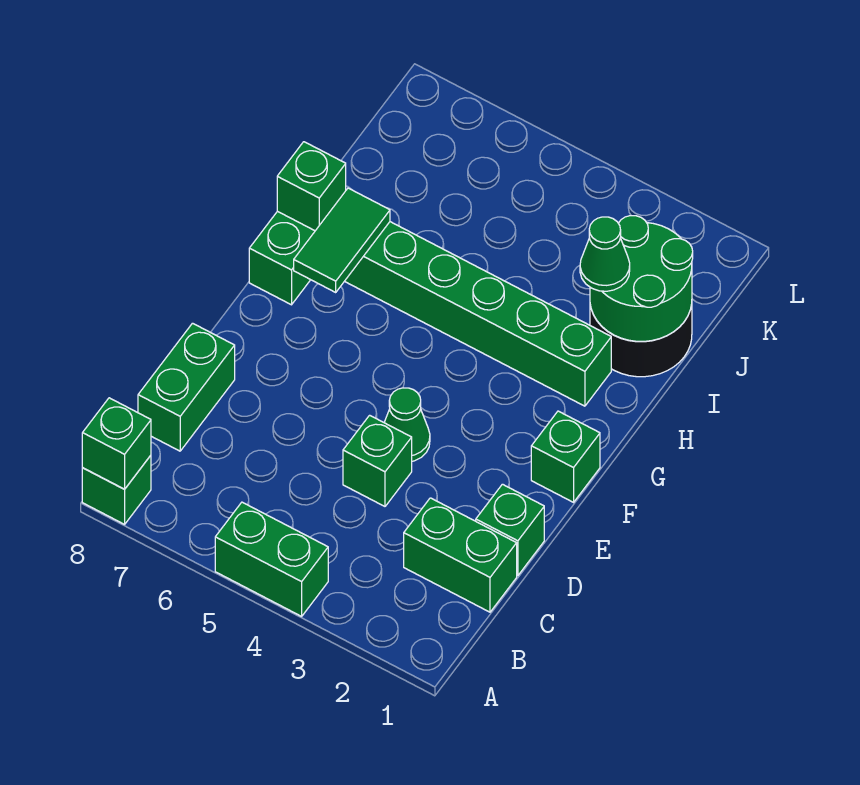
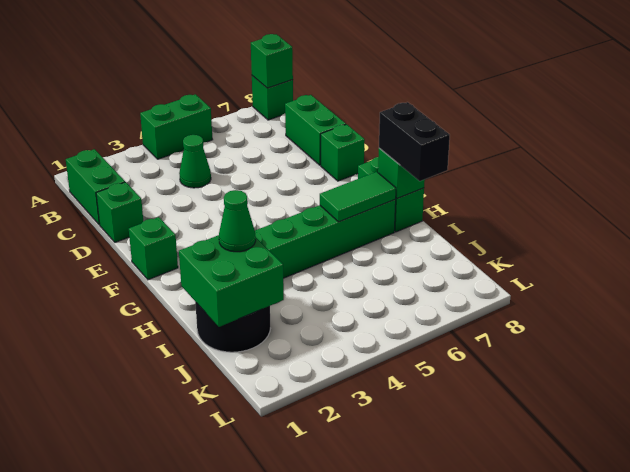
green brick C1:C2 level 1 -> green brick B1:C1 level 1
green brick D4 level 1 -> green brick E8 level 1
green cone E4 level 1 -> green cone C4 level 1
green tile G7:H7 level 2 -> green tile H6:H7 level 2
none -> black brick H8:I8 level 3
green round brick I1:J2 level 2 -> green brick I1:J2 level 2

